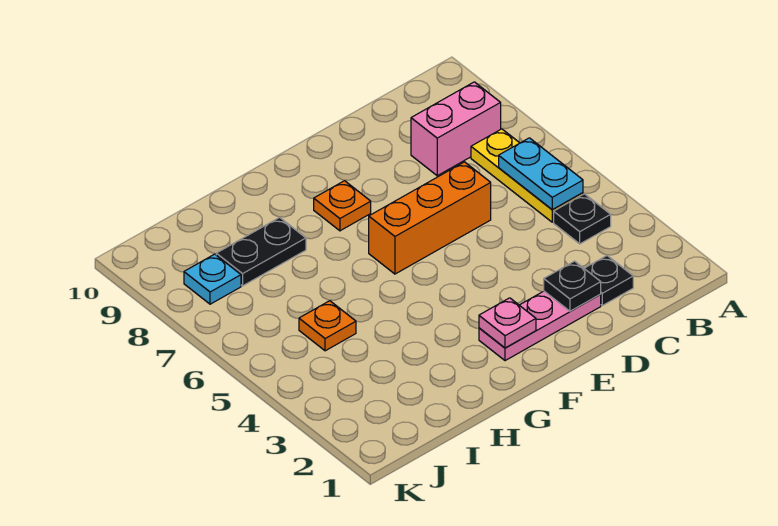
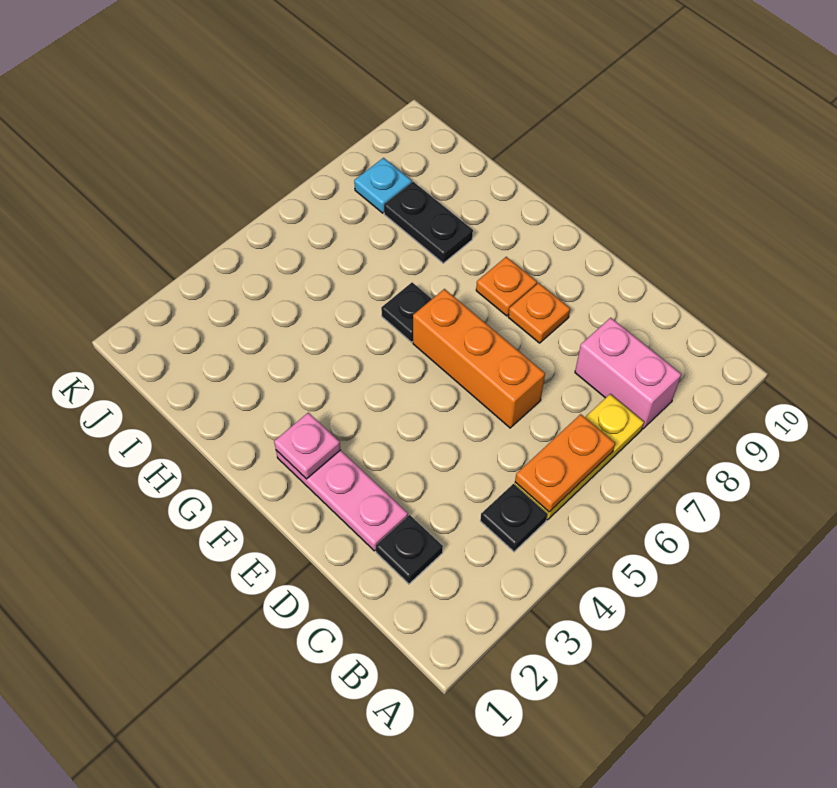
cyan plate B5:B6 level 2 -> orange plate B5:B6 level 2
black plate D2 level 2 -> black plate G6 level 1
orange plate I5 level 1 -> orange plate E8 level 1

